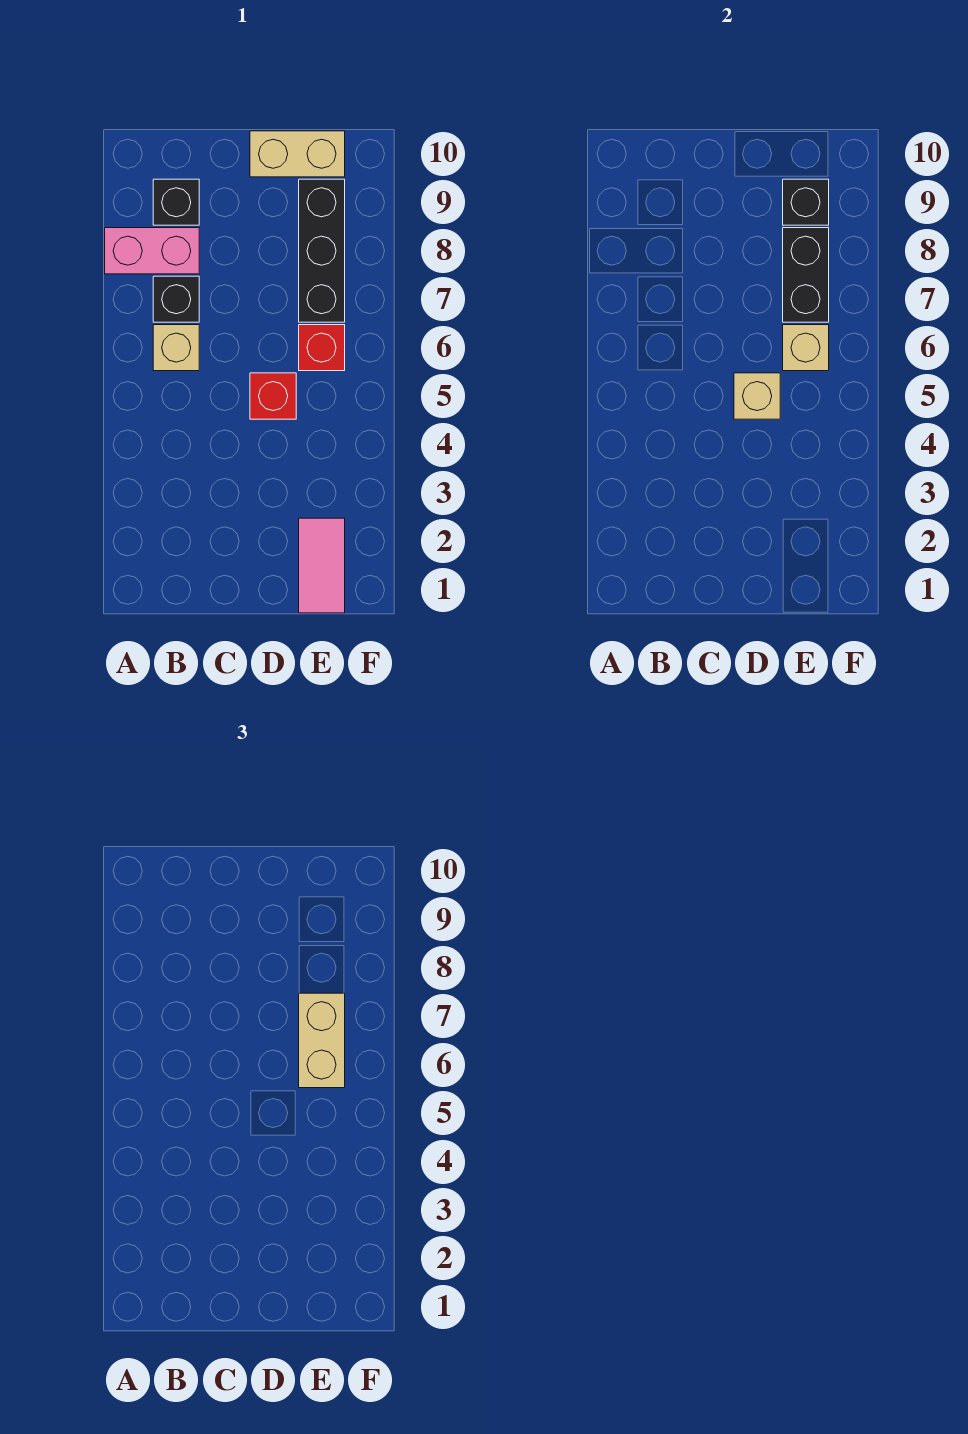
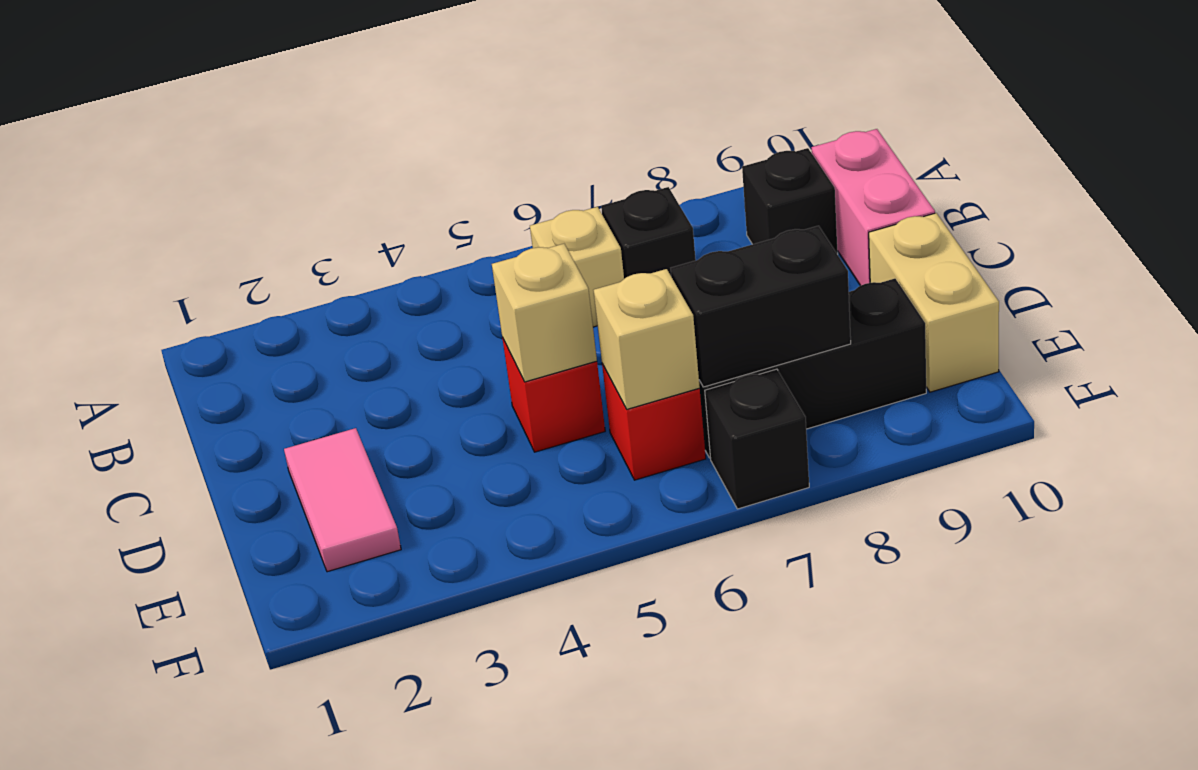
pink brick A8:B8 level 1 -> pink brick B10:C10 level 1
pink tile E1:E2 level 1 -> pink tile D2:E2 level 1
tan brick E6:E7 level 3 -> none
black brick E9 level 2 -> black brick F7 level 1

